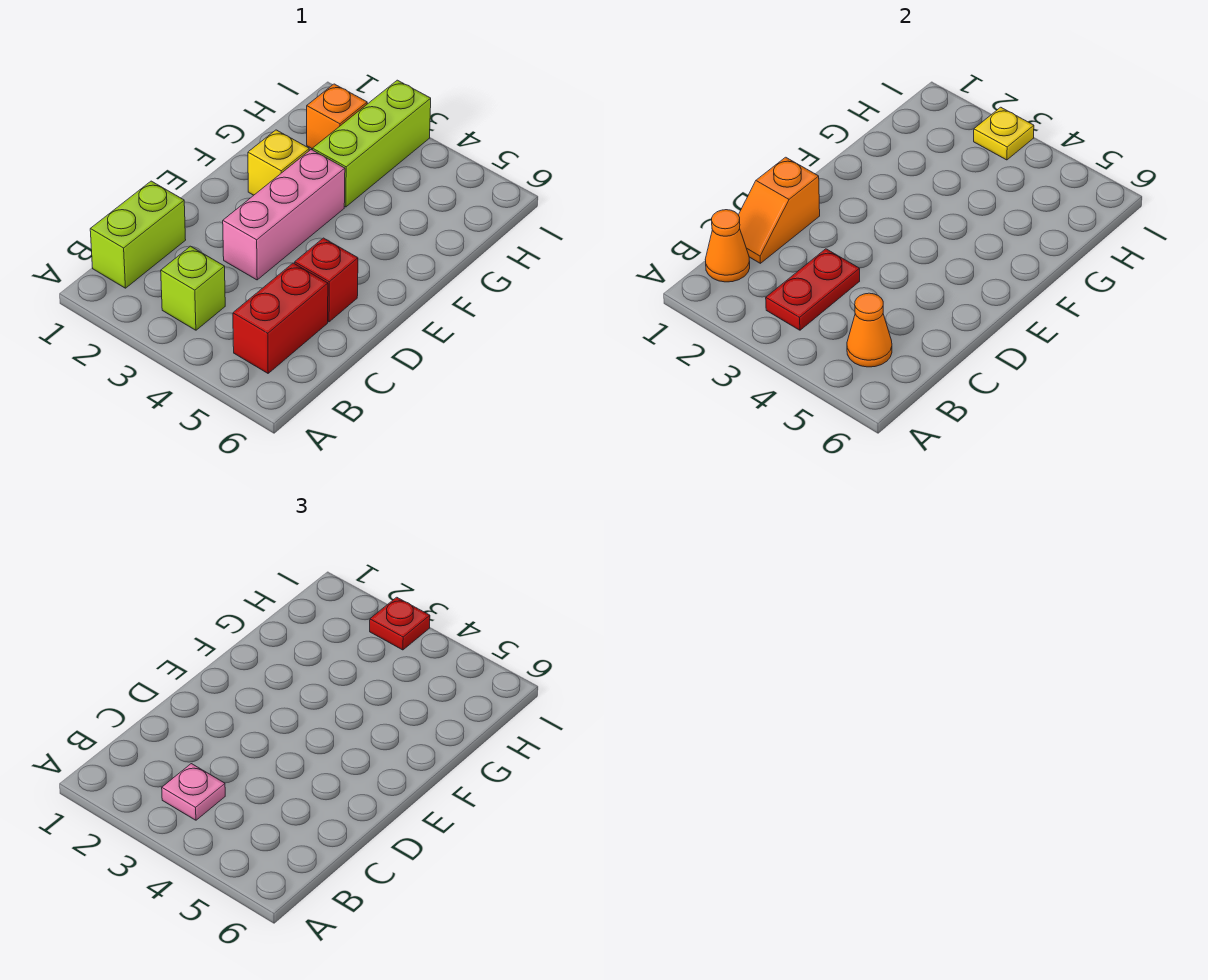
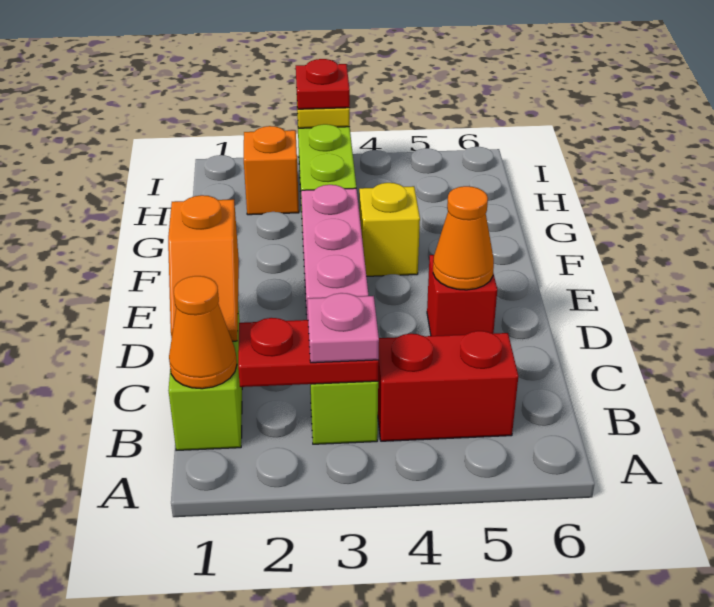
red plate B3:C3 level 2 -> red plate B2:B3 level 2
red brick B5:C5 level 1 -> red brick B4:B5 level 1
orange cone B5 level 2 -> orange cone D5 level 2
yellow brick F2 level 1 -> yellow brick F4 level 1

